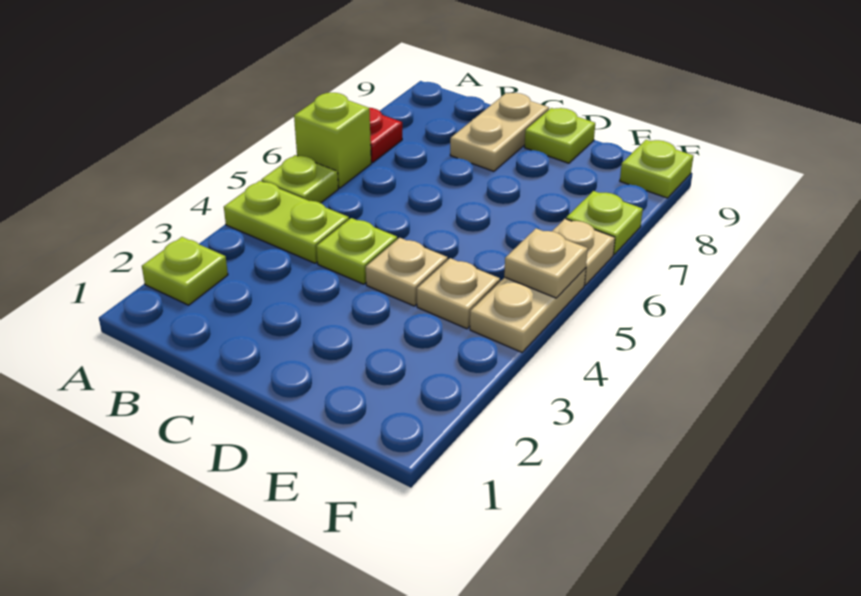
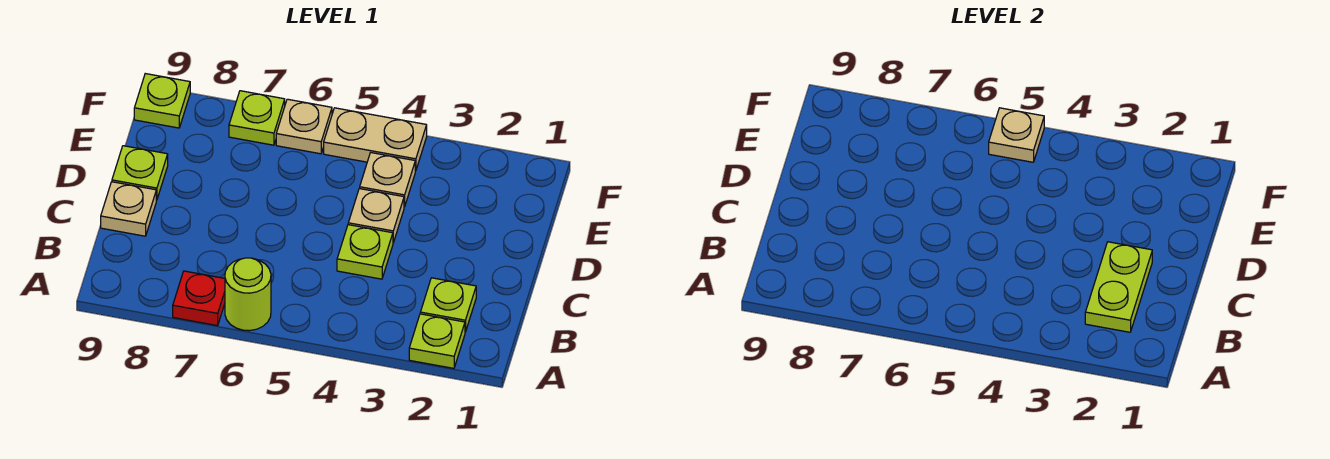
lime plate A4:B4 level 1 -> lime plate B2:C2 level 2
lime plate A5 level 1 -> lime plate B2 level 1
lime brick A6 level 1 -> lime round brick A6 level 1
tan plate C8:C9 level 1 -> tan plate C9 level 1

